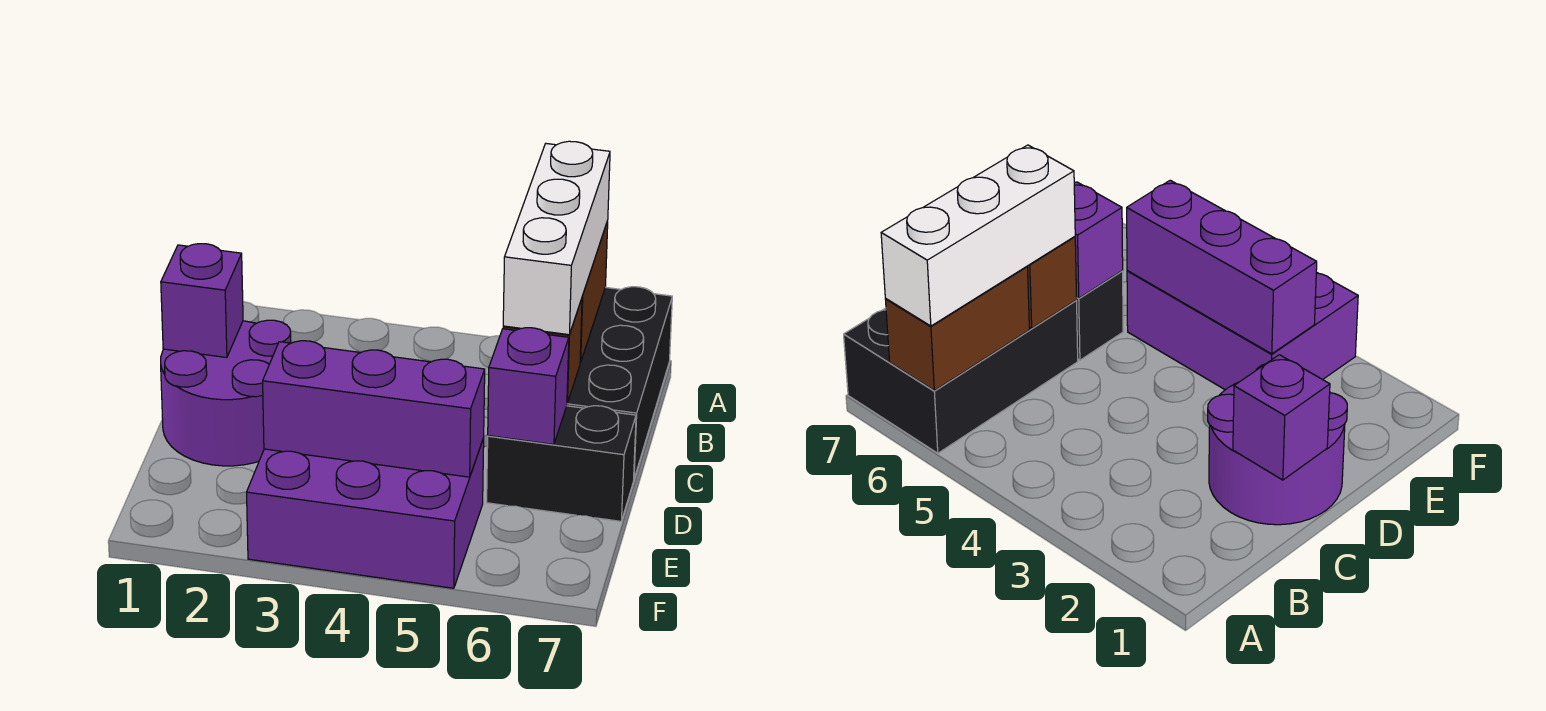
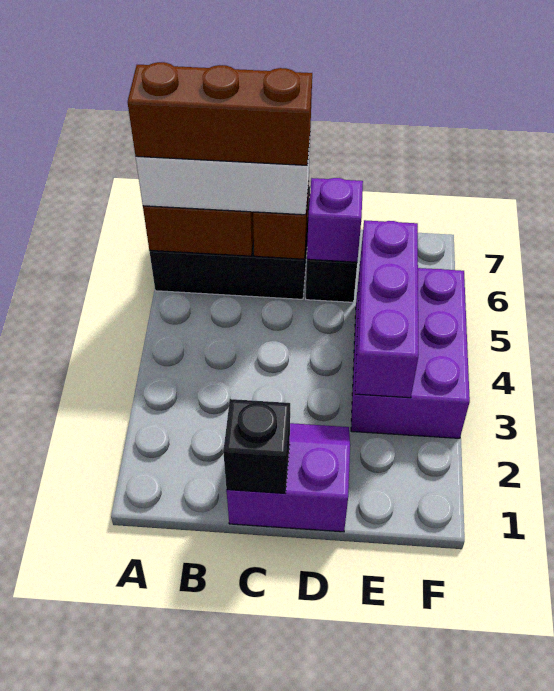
none -> brown brick A6:C6 level 4
purple round brick C1:D2 level 1 -> purple slope C1:D2 level 1 top 1
purple brick C1 level 2 -> black brick C1 level 2

